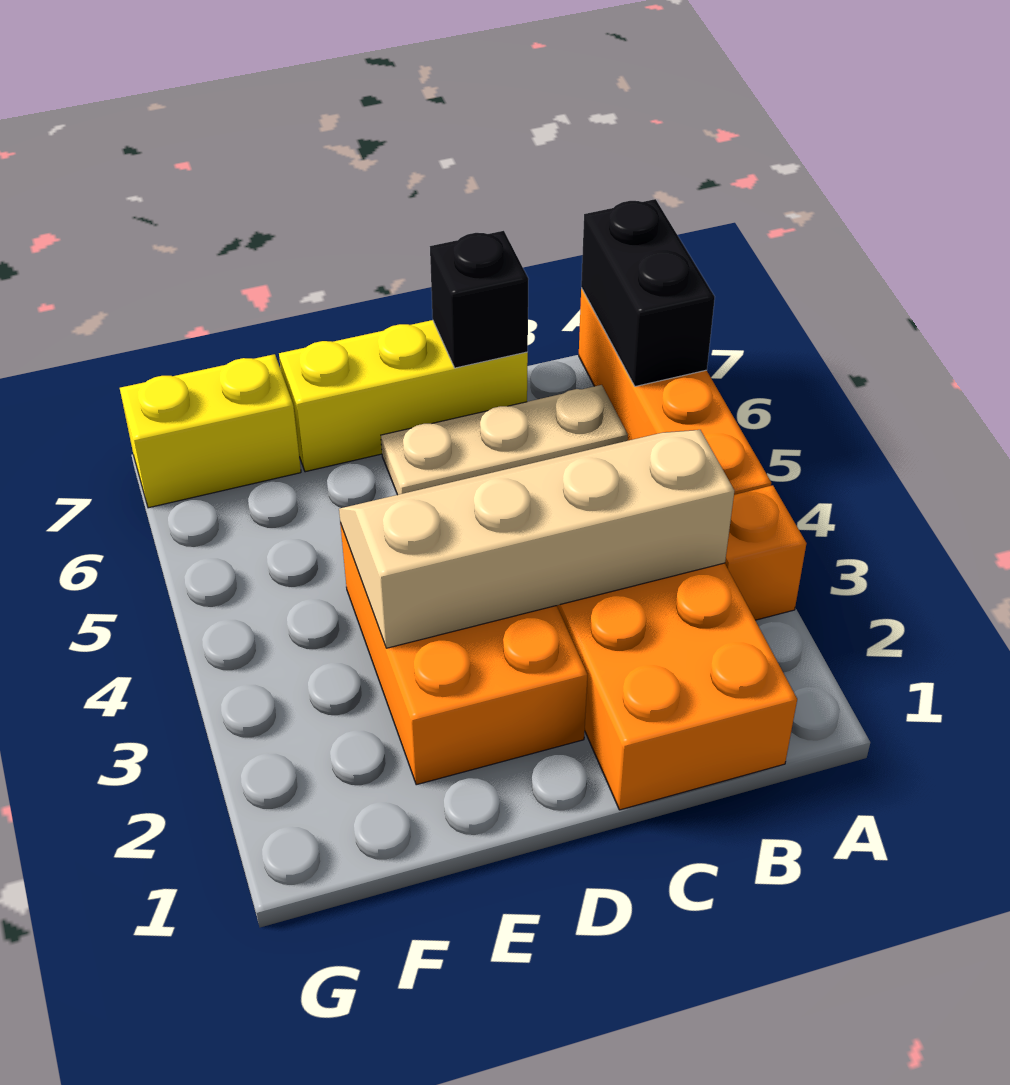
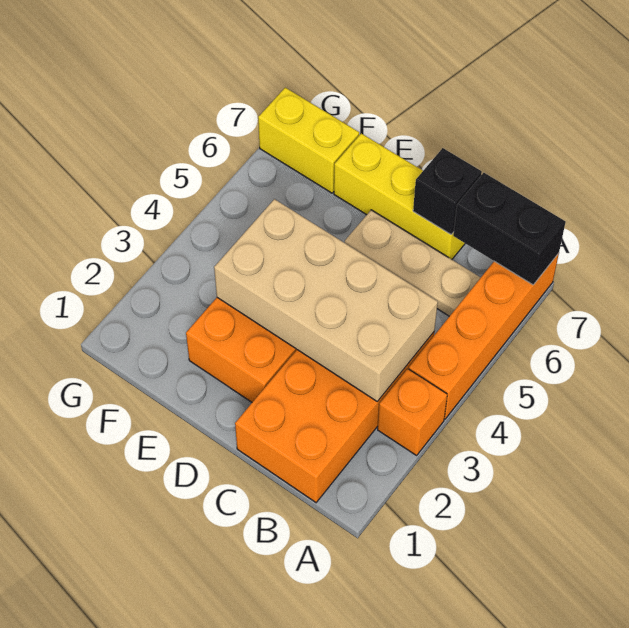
black brick A6:A7 level 2 -> black brick A7:B7 level 2
tan slope B3:E4 level 2 top 3 -> tan brick B3:E4 level 2

